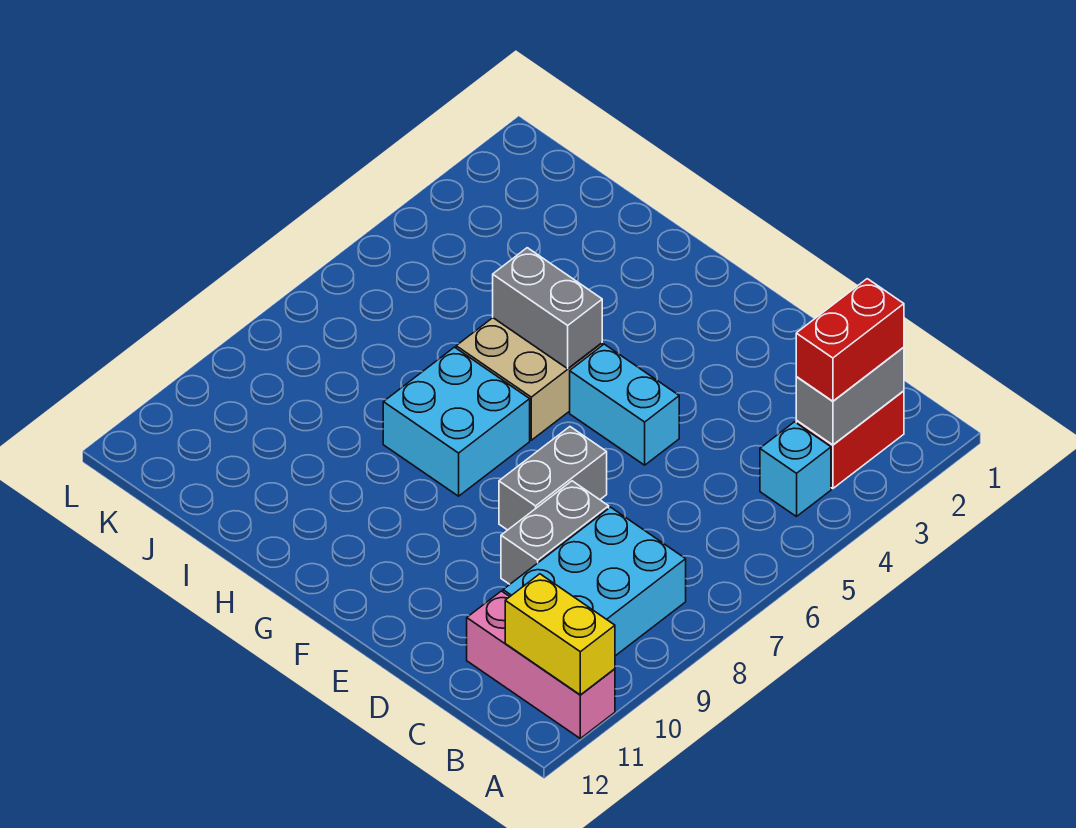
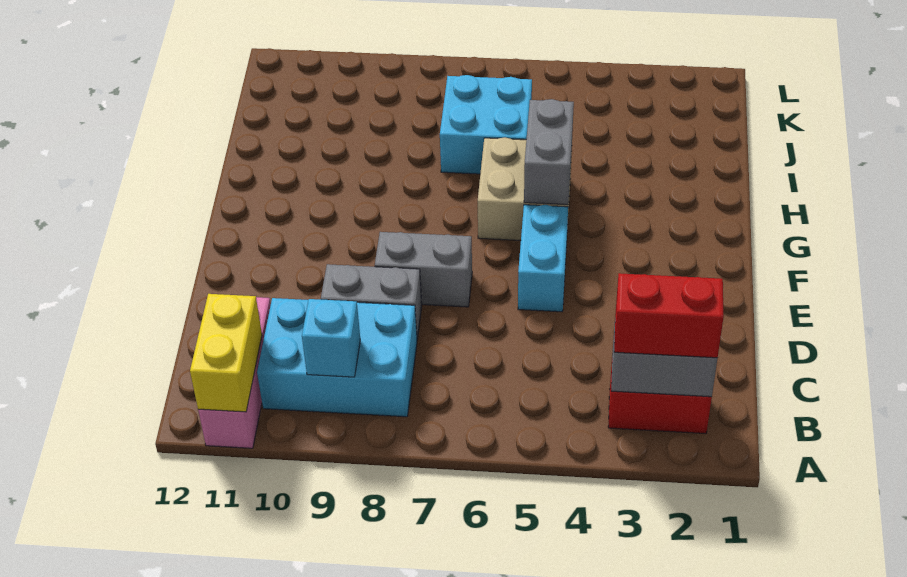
cyan brick B4 level 1 -> cyan brick B9 level 2
cyan brick G7:H8 level 1 -> cyan brick I6:J7 level 1

